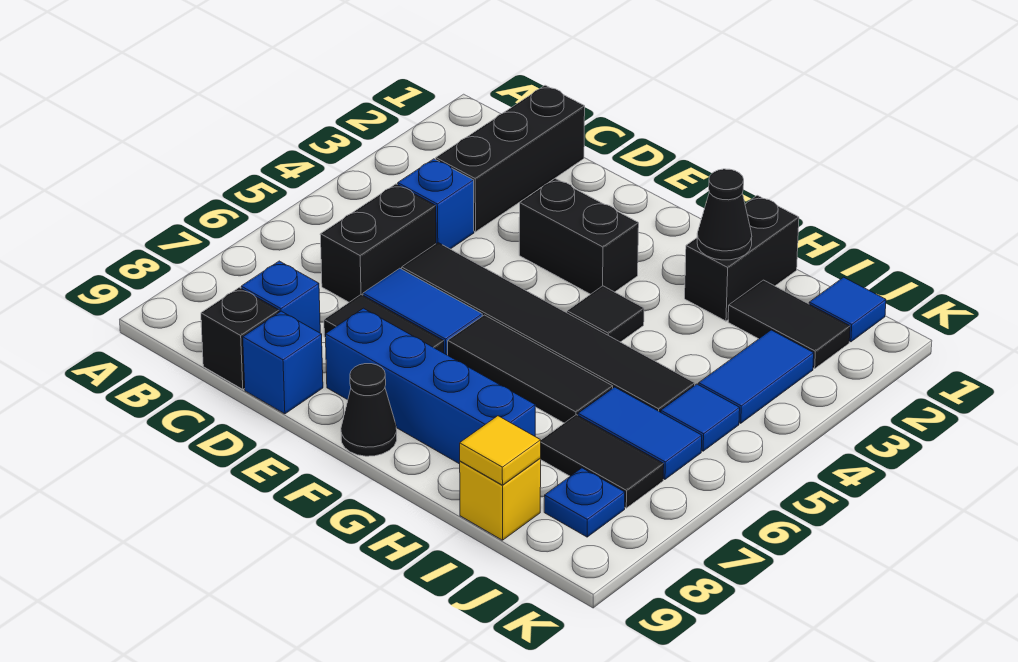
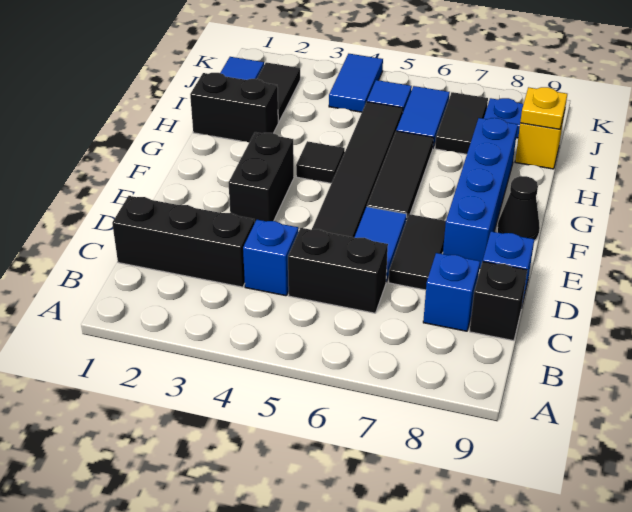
black cone H2 level 2 -> none
yellow tile I9 level 2 -> yellow plate I9 level 2
blue tile J3:J4 level 1 -> blue tile J4:K4 level 1

